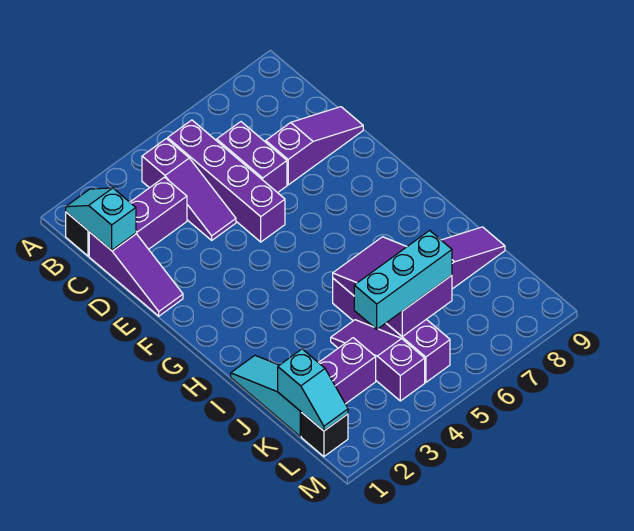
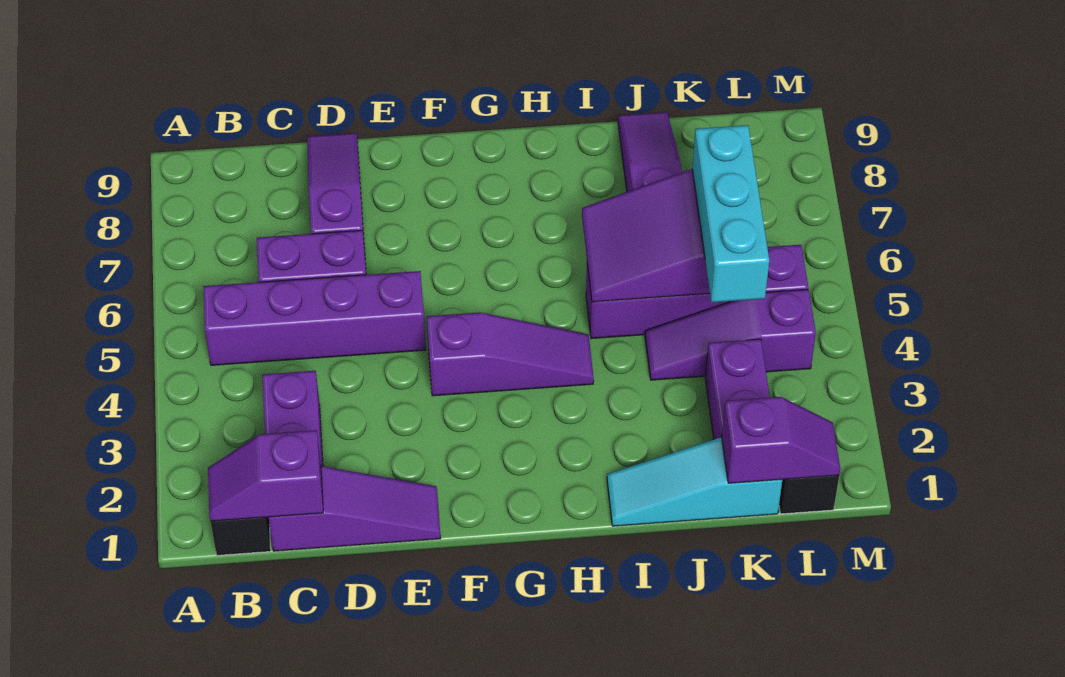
cyan slope B1:C1 level 2 top C -> purple slope B1:C1 level 2 top C
purple slope B4:D4 level 1 top B -> purple slope F4:H4 level 1 top F
cyan slope K1:L1 level 2 top K -> purple slope K1:L1 level 2 top K

